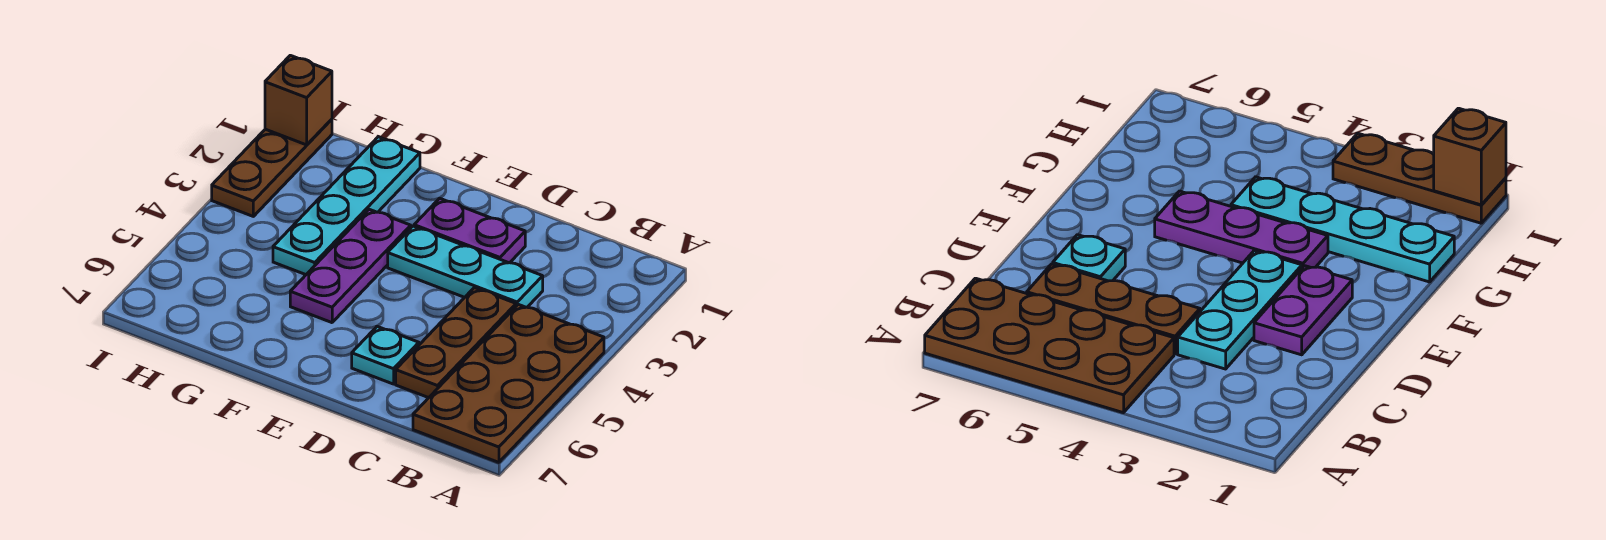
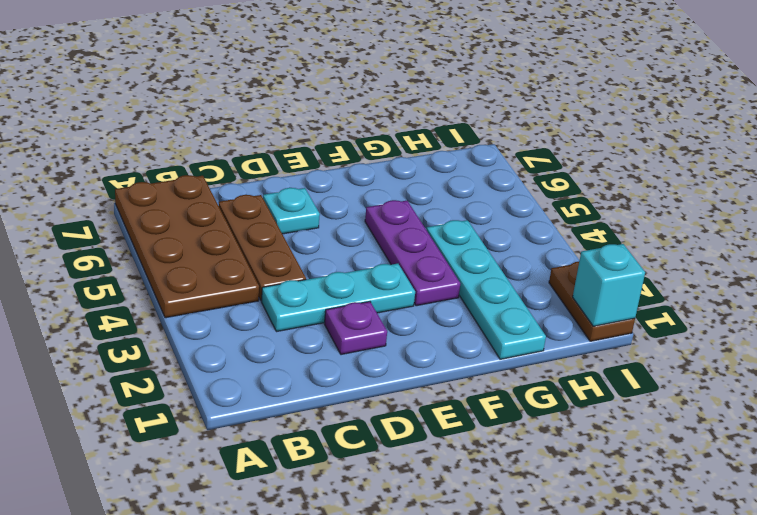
purple plate D2:E2 level 1 -> purple plate D2 level 1
brown plate I1:I3 level 1 -> brown plate I1:I2 level 1
brown brick I1 level 2 -> cyan brick I1 level 2

